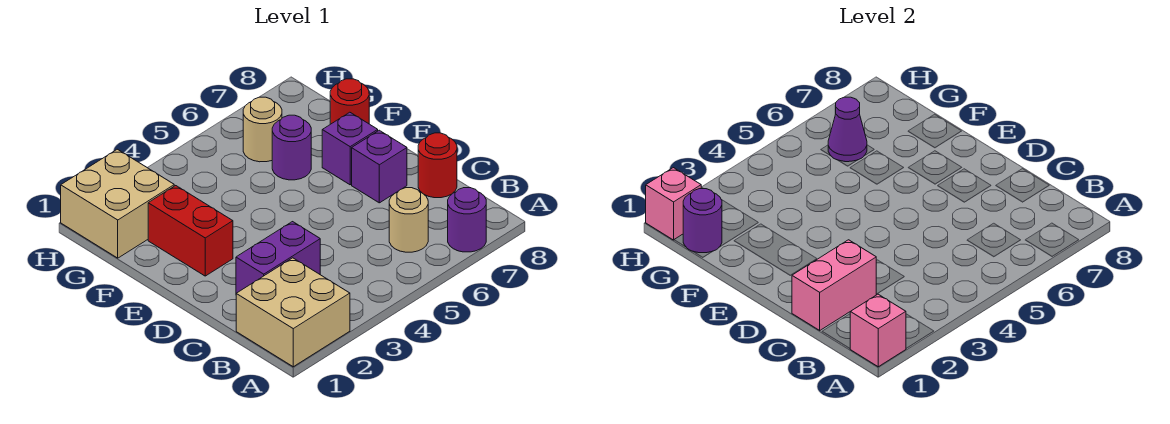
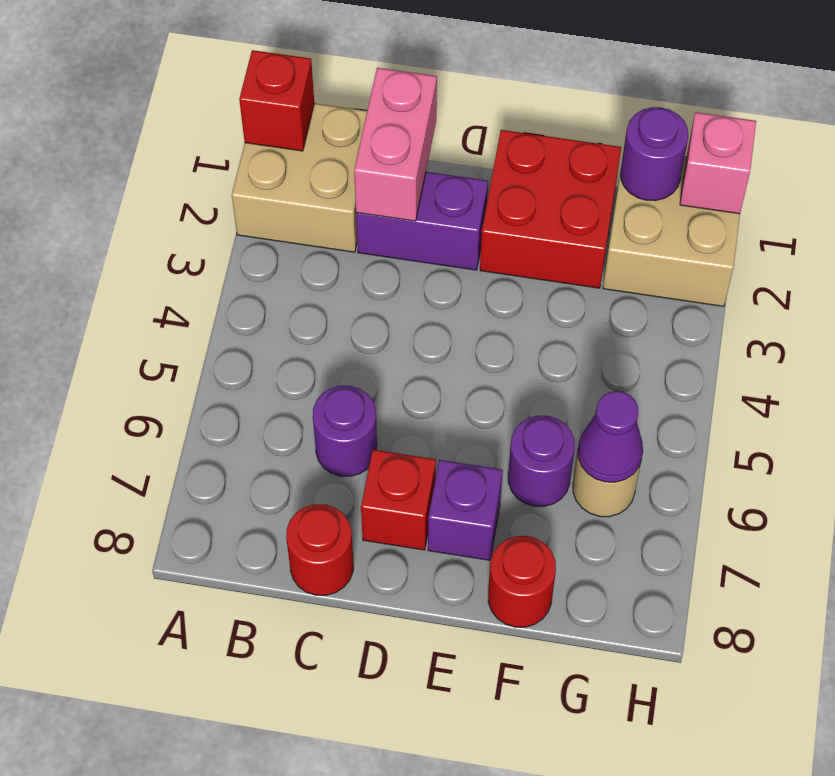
pink brick A1 level 2 -> red brick A1 level 2
purple round brick A7 level 1 -> purple round brick C6 level 1
tan round brick B6 level 1 -> none
purple brick C2:C3 level 1 -> purple brick C2:D2 level 1
purple brick D7 level 1 -> red brick D7 level 1
red brick E2:F2 level 1 -> red brick E1:F2 level 1

